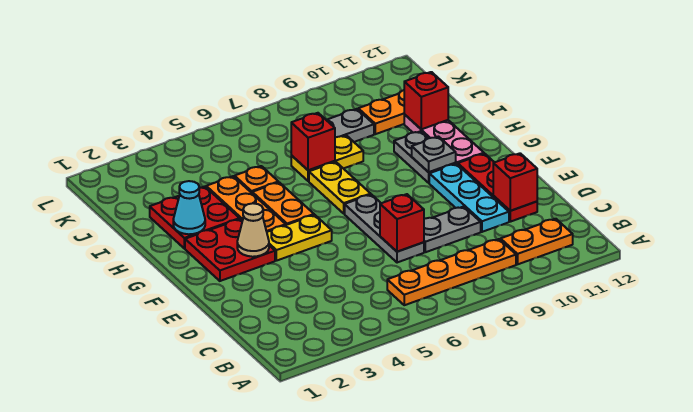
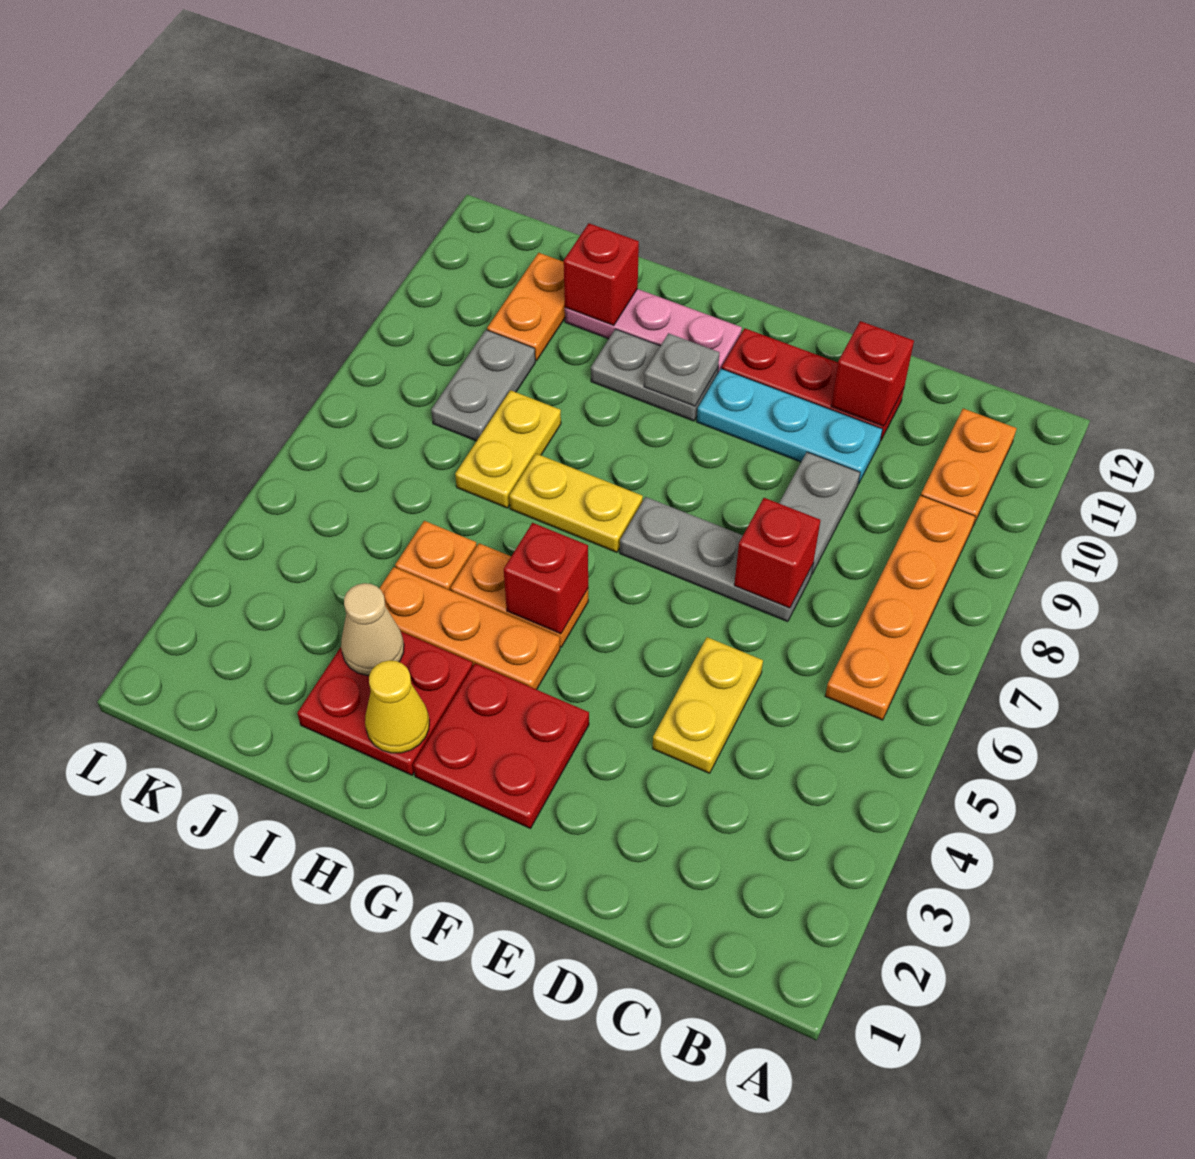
tan cone F3 level 2 -> tan cone I3 level 2
yellow plate F4:F5 level 1 -> yellow plate D4:D5 level 1
cyan cone H2 level 2 -> yellow cone H2 level 2
red brick I7 level 2 -> red brick G5 level 2

